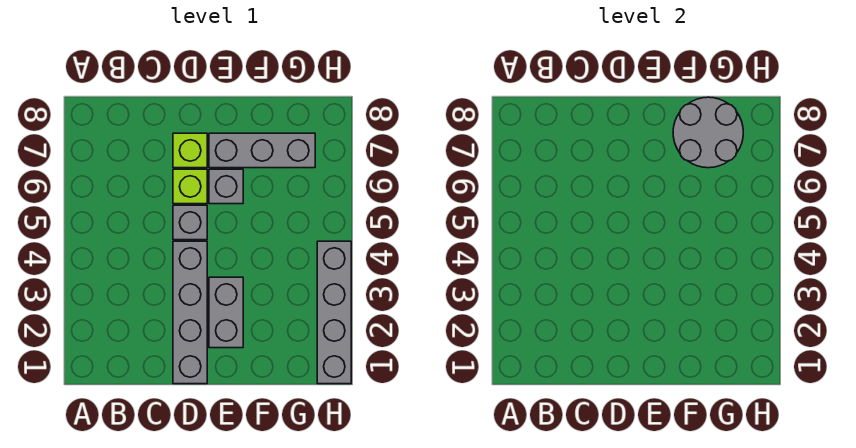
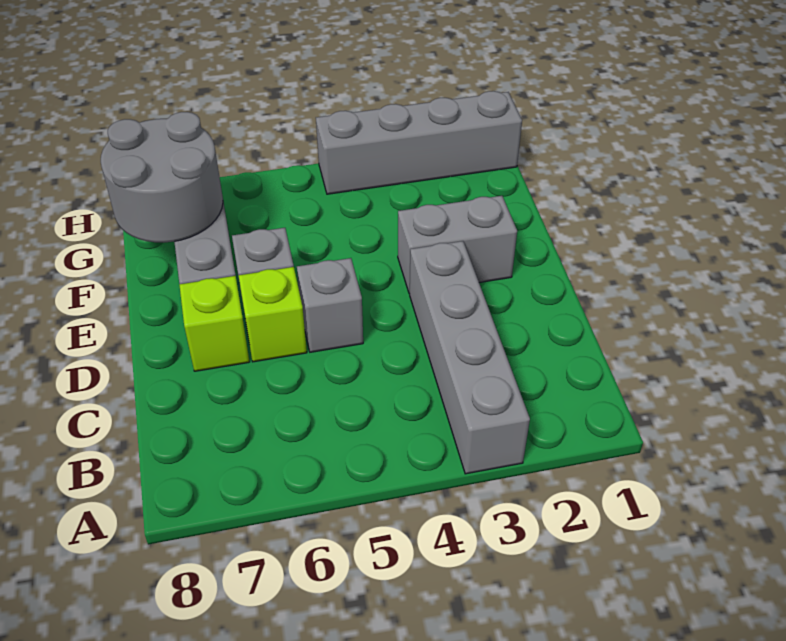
grey brick D1:D4 level 1 -> grey brick A3:D3 level 1

